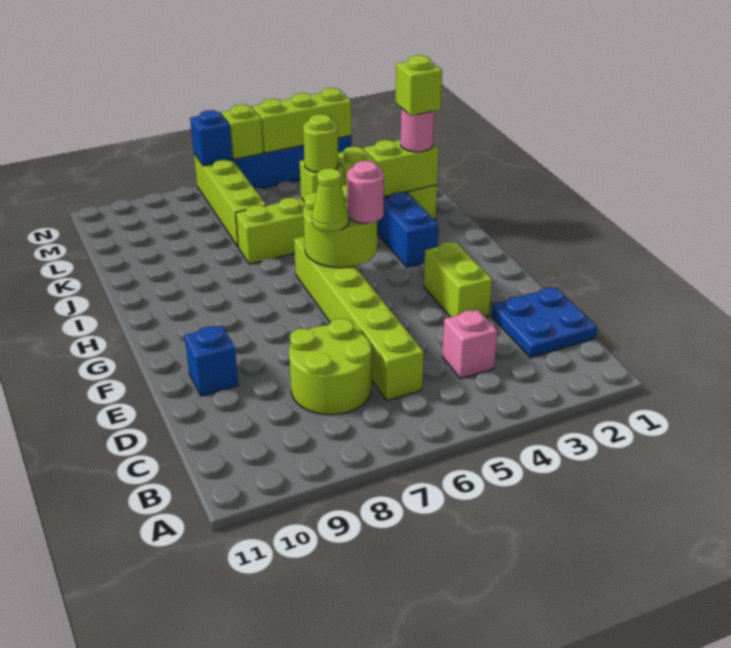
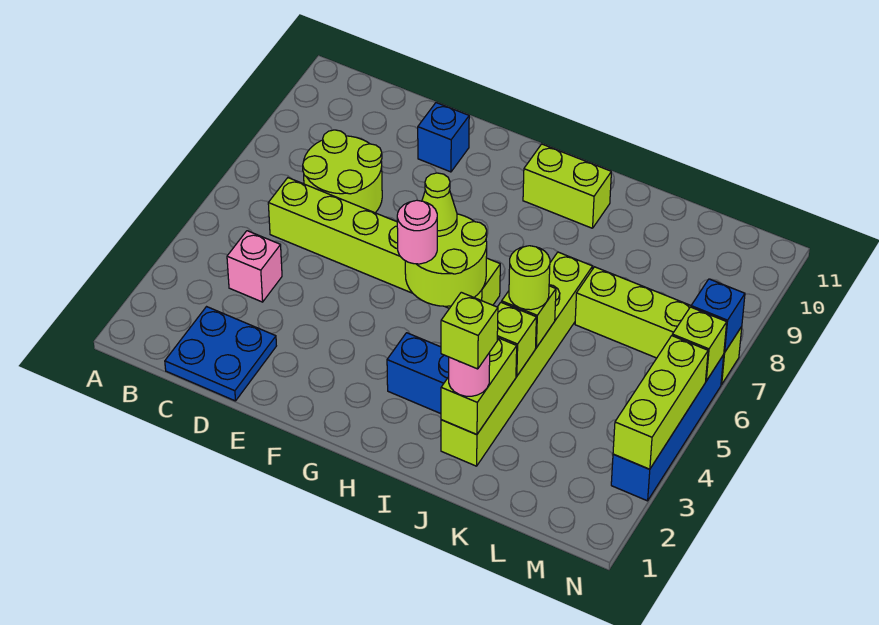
lime brick E3:F3 level 1 -> lime brick H10:I10 level 1

